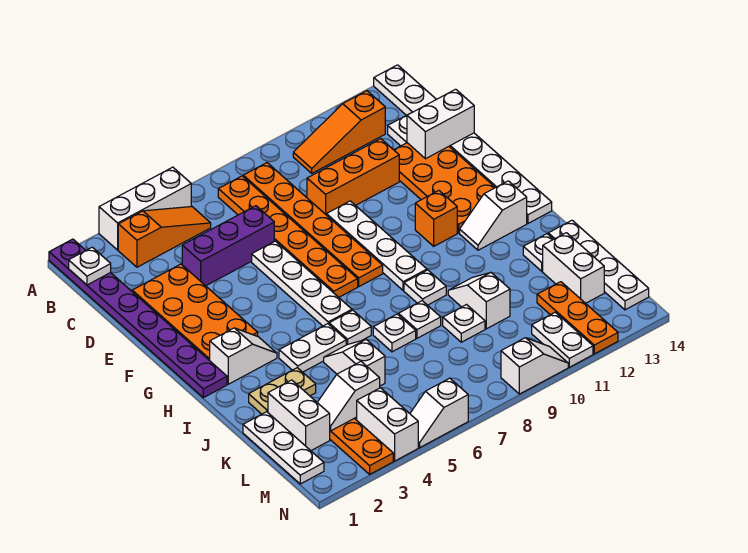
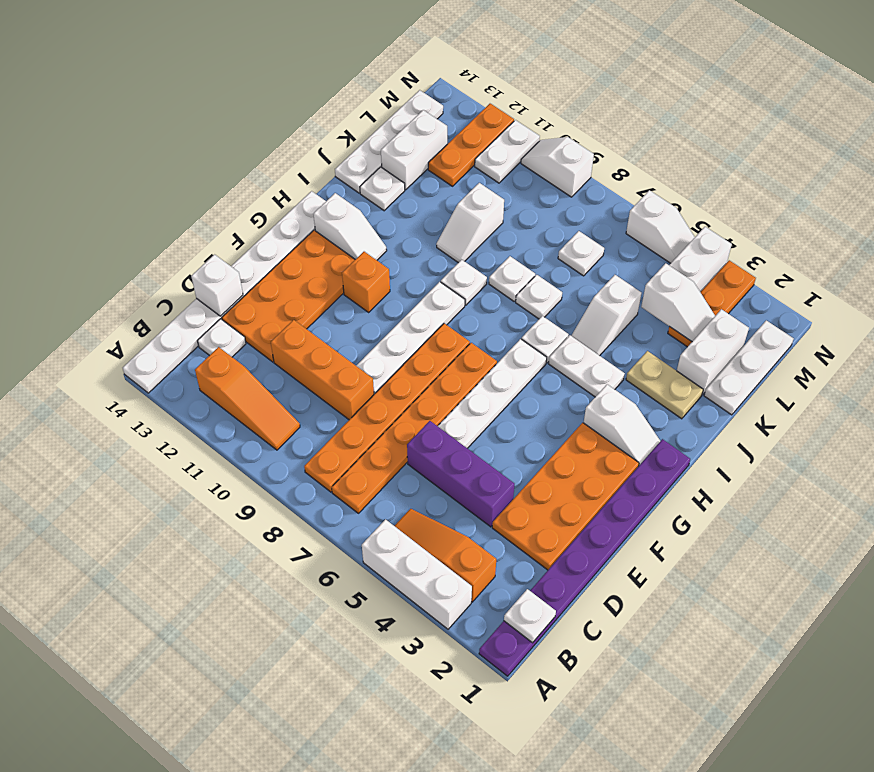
white brick D13:D14 level 2 -> white brick D14 level 2
white slope H2:H3 level 1 top 2 -> white slope H2:H3 level 1 top 3
white plate K9 level 1 -> white plate L7 level 1

